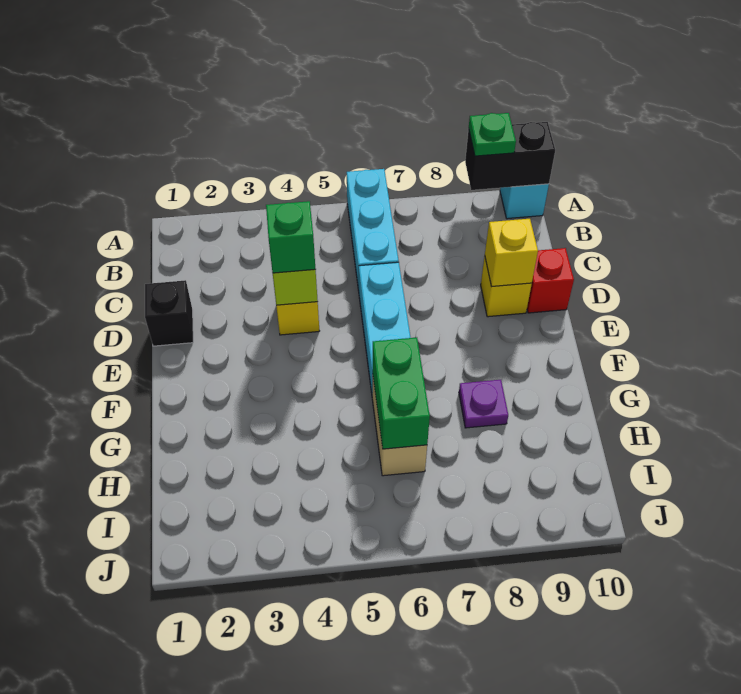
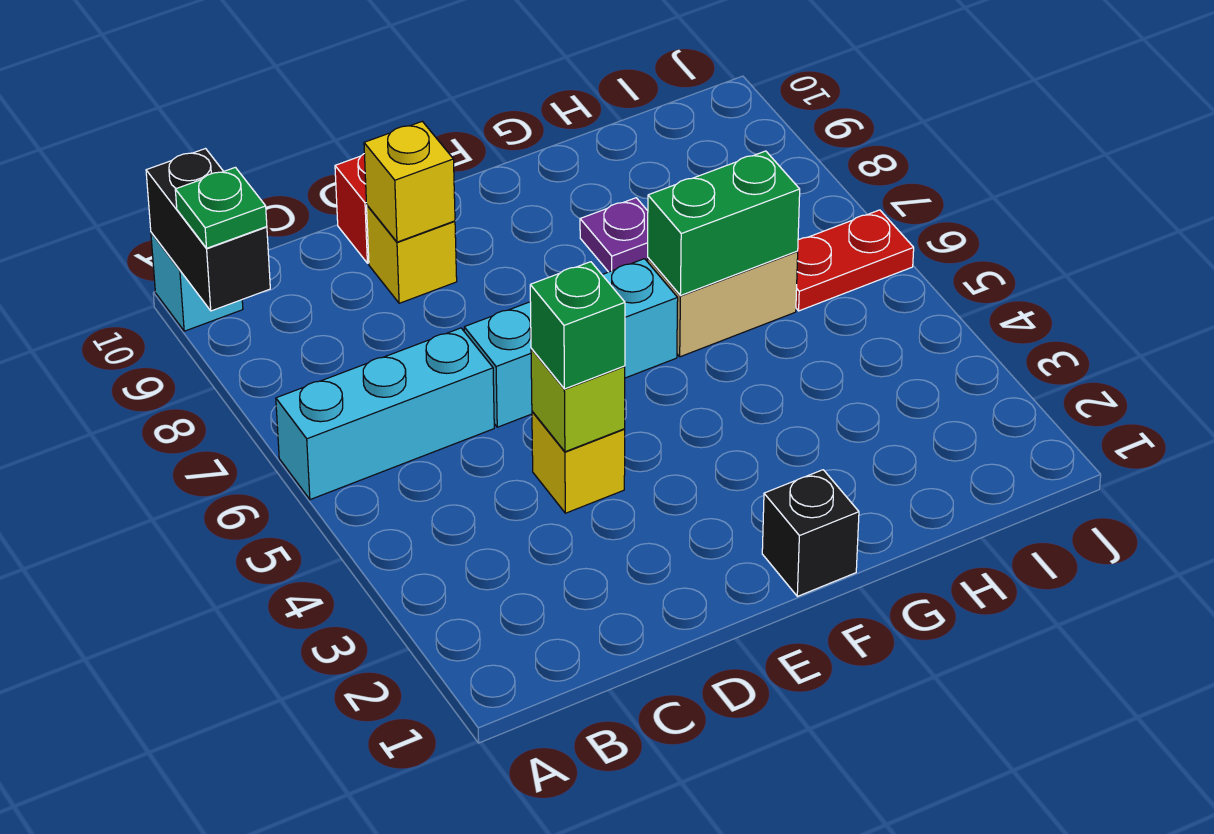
black brick D1 level 1 -> black brick F1 level 1
none -> red plate I6:J6 level 1

